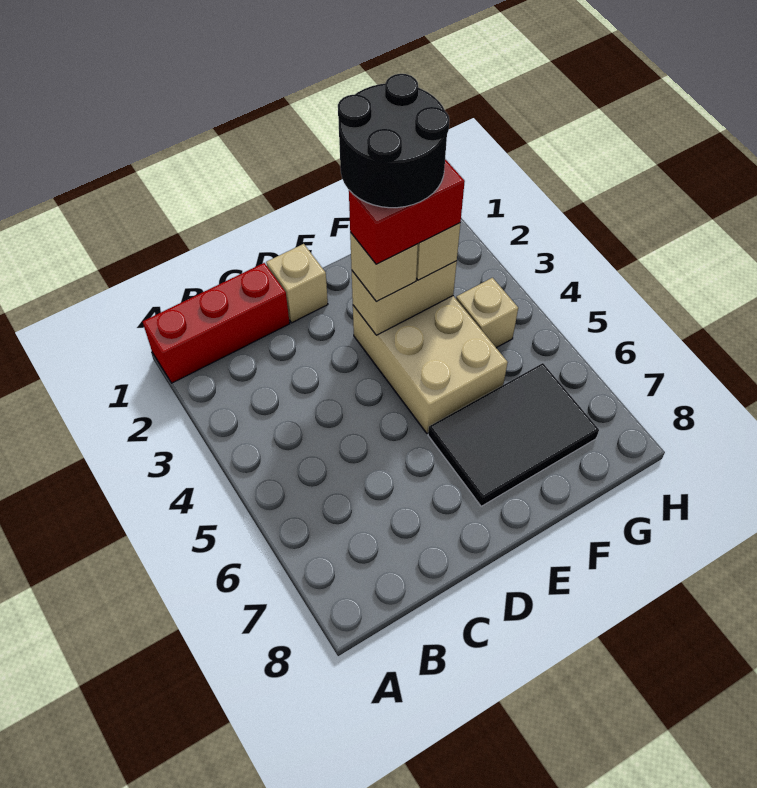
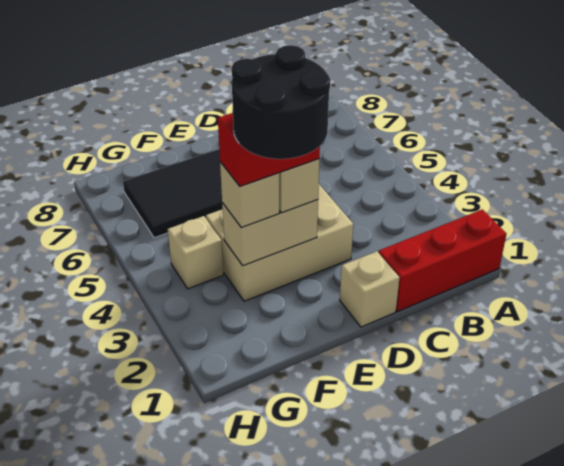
tan brick E3:F5 level 1 -> tan brick D3:F4 level 1

